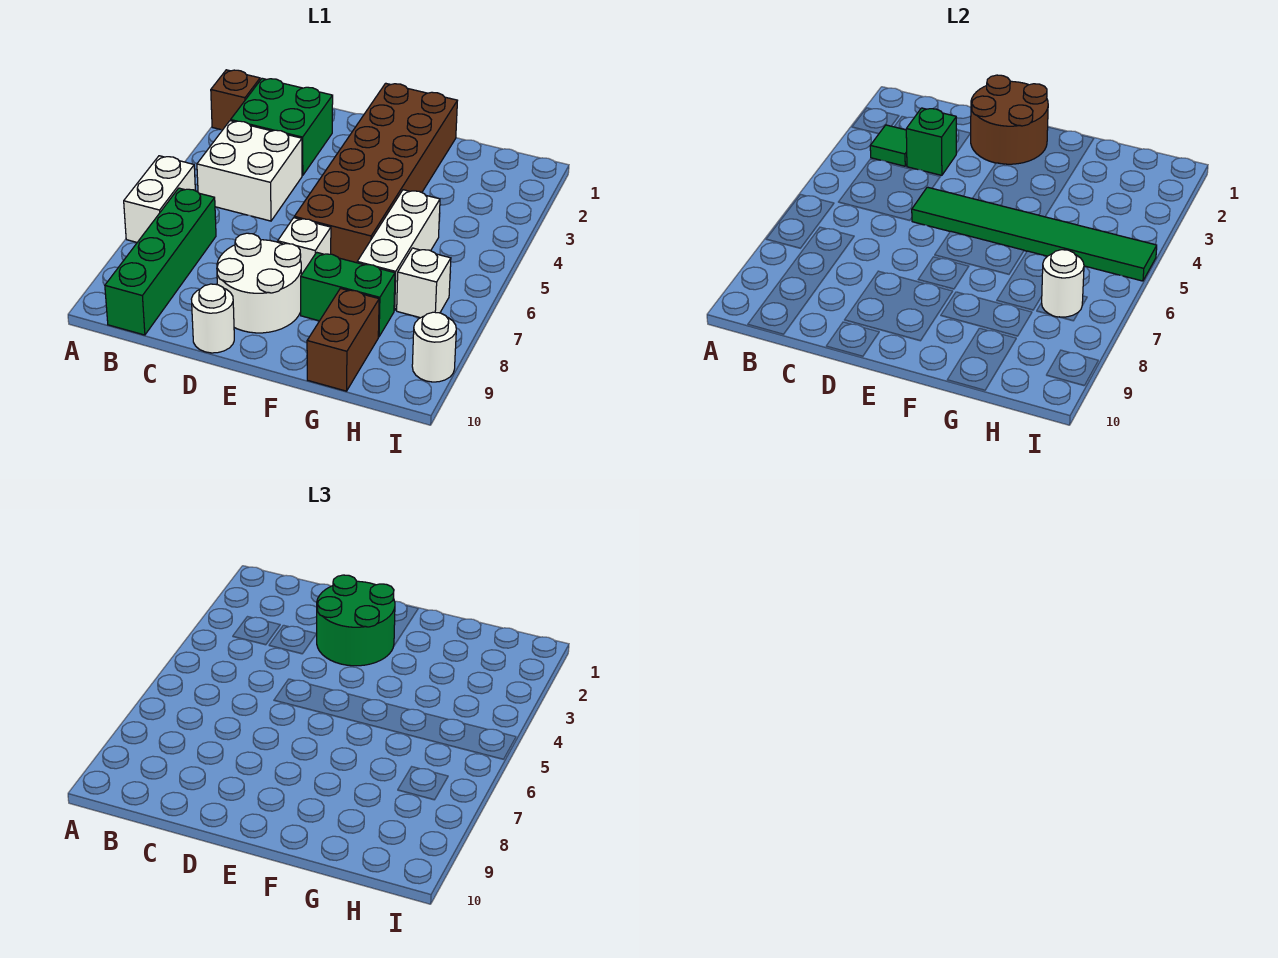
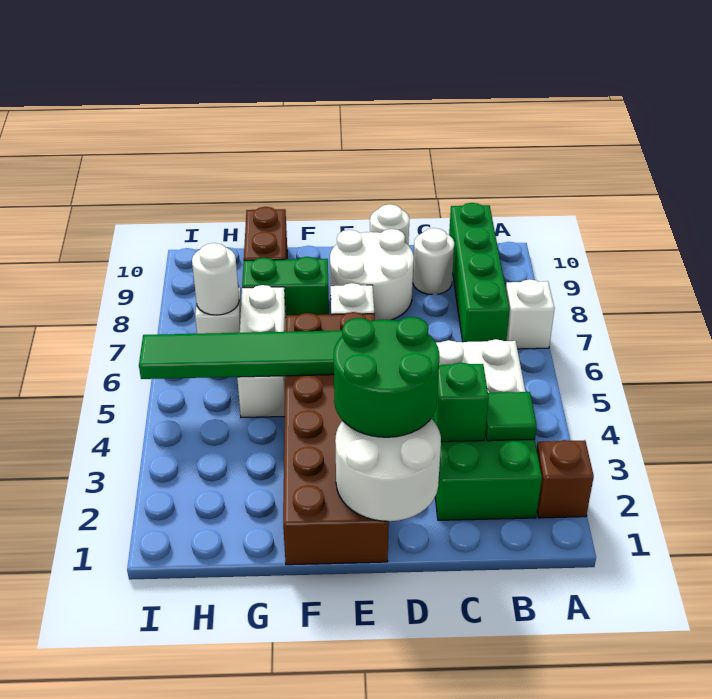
white brick A6:A7 level 1 -> white brick A7 level 1
brown round brick D1:E2 level 2 -> white round brick D1:E2 level 2
white round brick I9 level 1 -> white round brick C9 level 1

